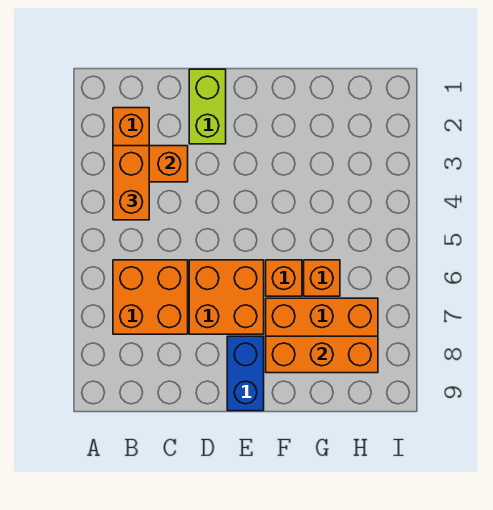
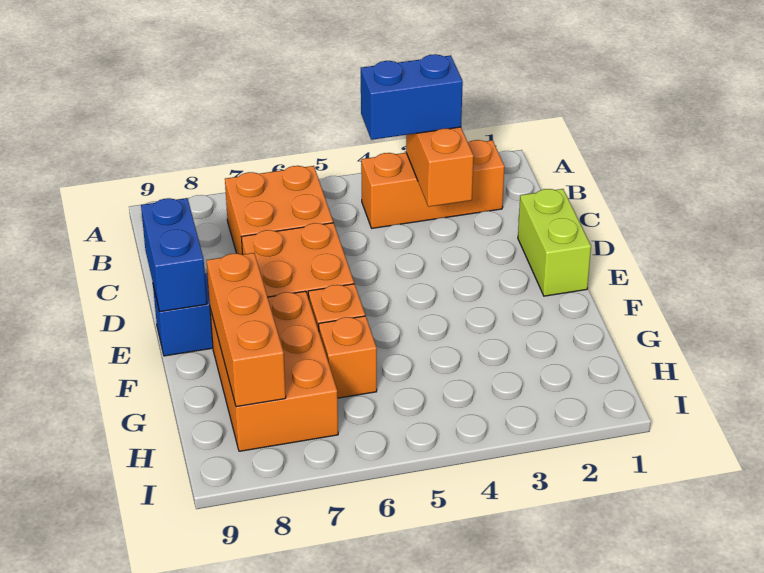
orange brick B3:B4 level 3 -> blue brick B3:B4 level 3
lime brick D1:D2 level 1 -> lime brick D1:E1 level 1
none -> blue brick D9:E9 level 2

